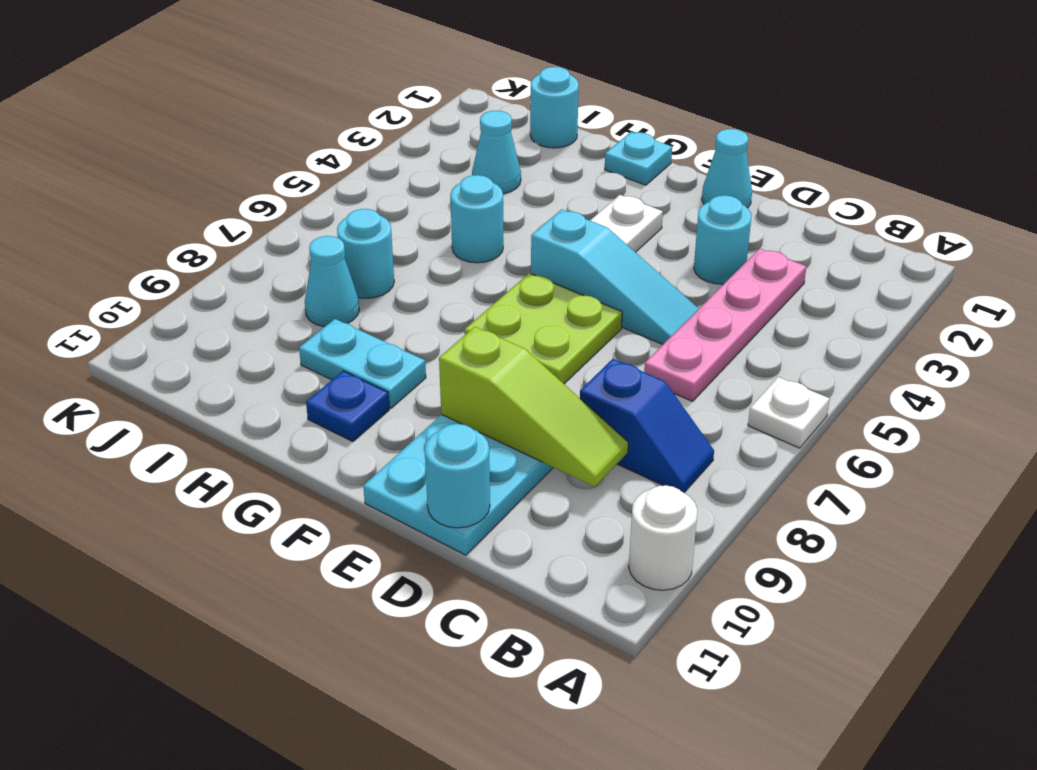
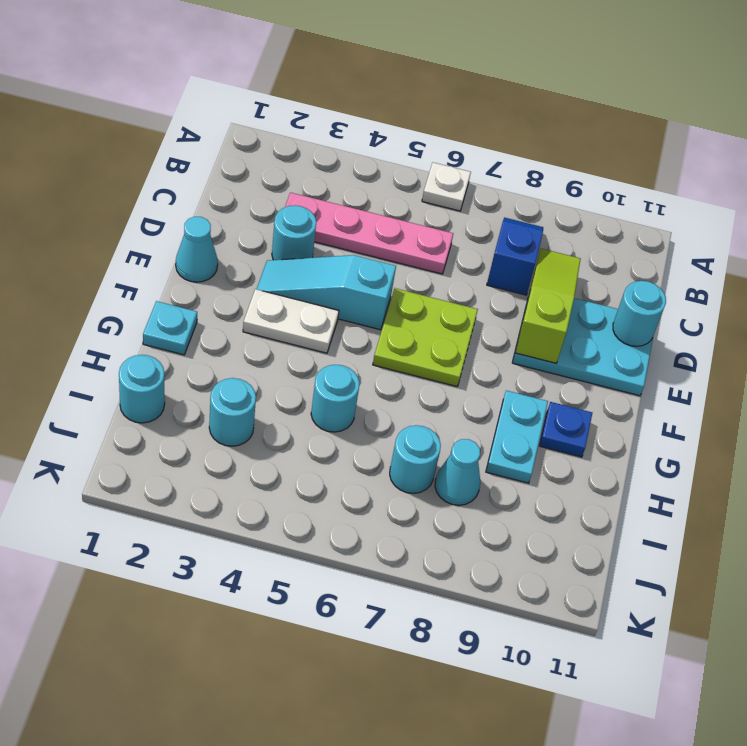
white round brick A10 level 1 -> none
cyan slope D5:F5 level 1 top F -> cyan slope E3:E5 level 1 top 5
cyan cone I3 level 1 -> cyan round brick I3 level 1

